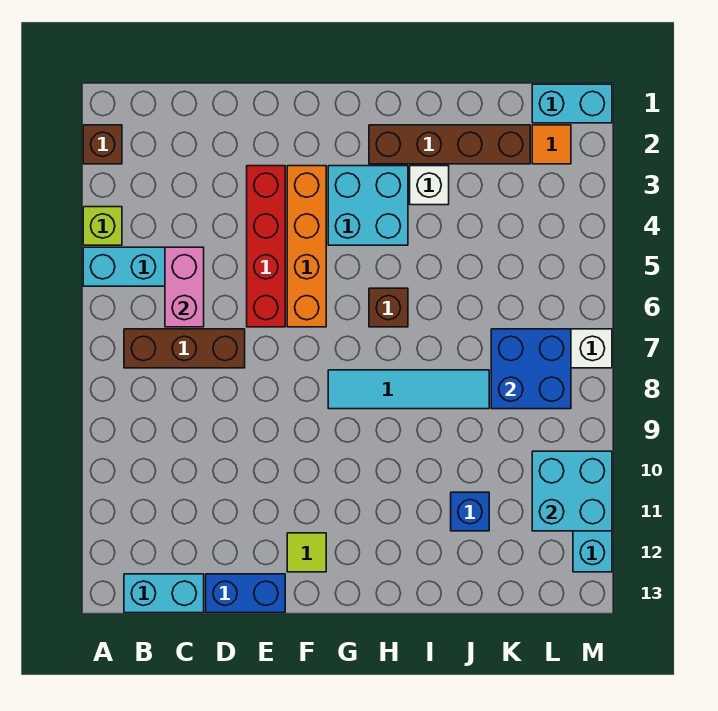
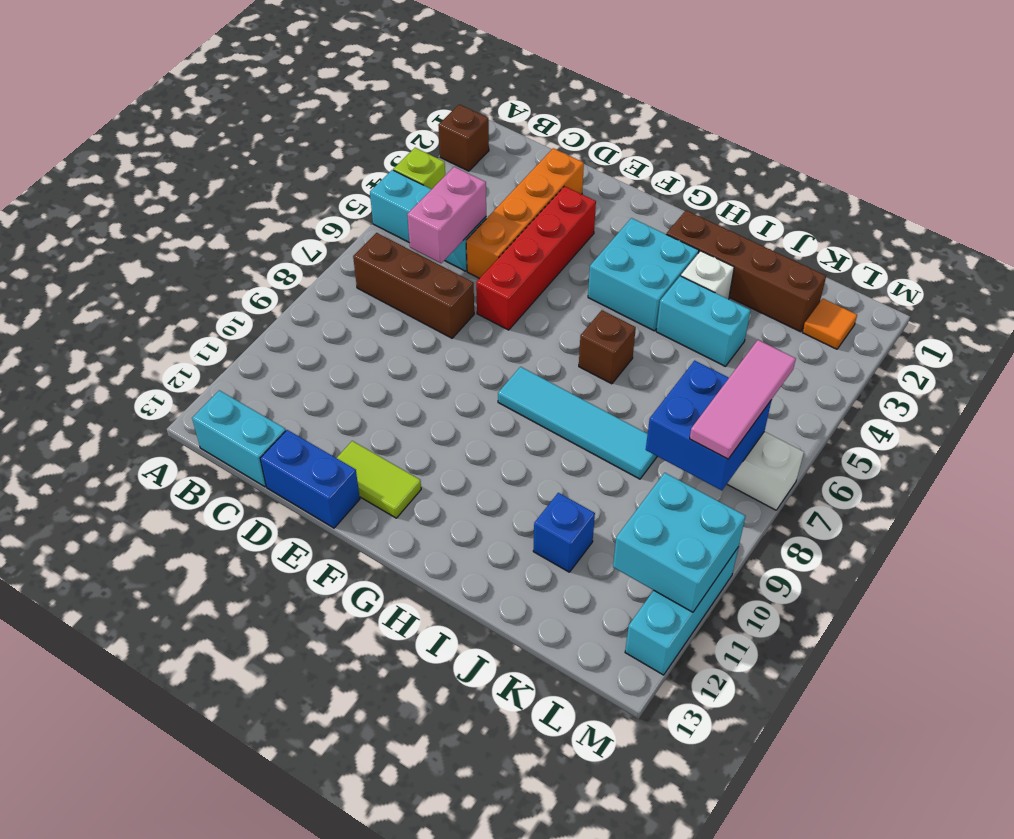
orange brick F3:F6 level 1 -> orange brick D2:D5 level 1
lime tile F12 level 1 -> lime tile E12:F12 level 1
cyan brick L1:M1 level 1 -> cyan brick I4:J4 level 1
none -> pink tile L6:L8 level 3

